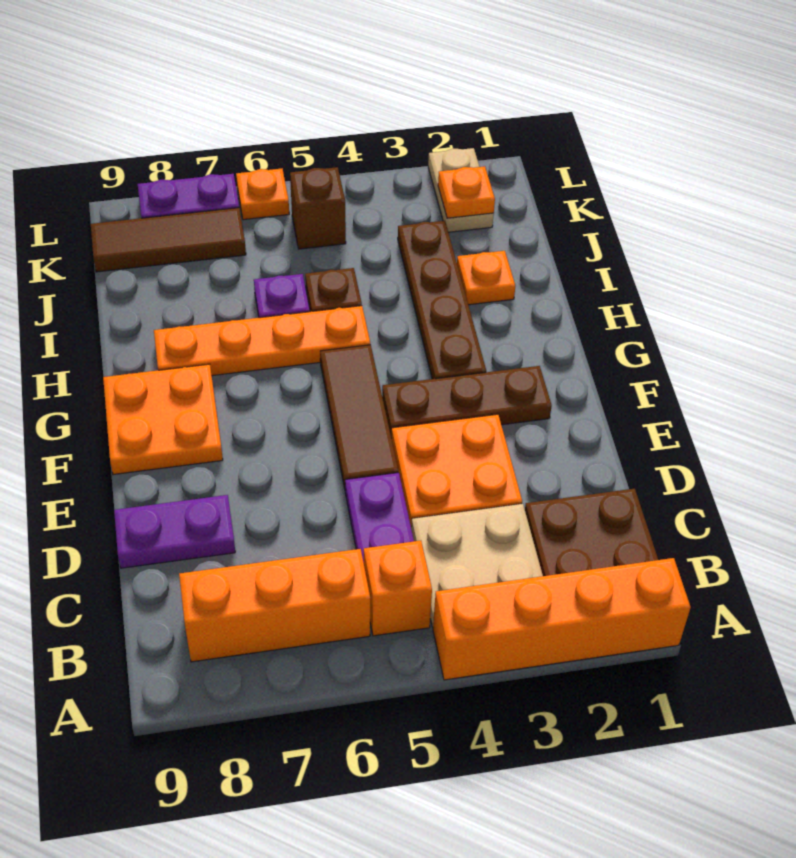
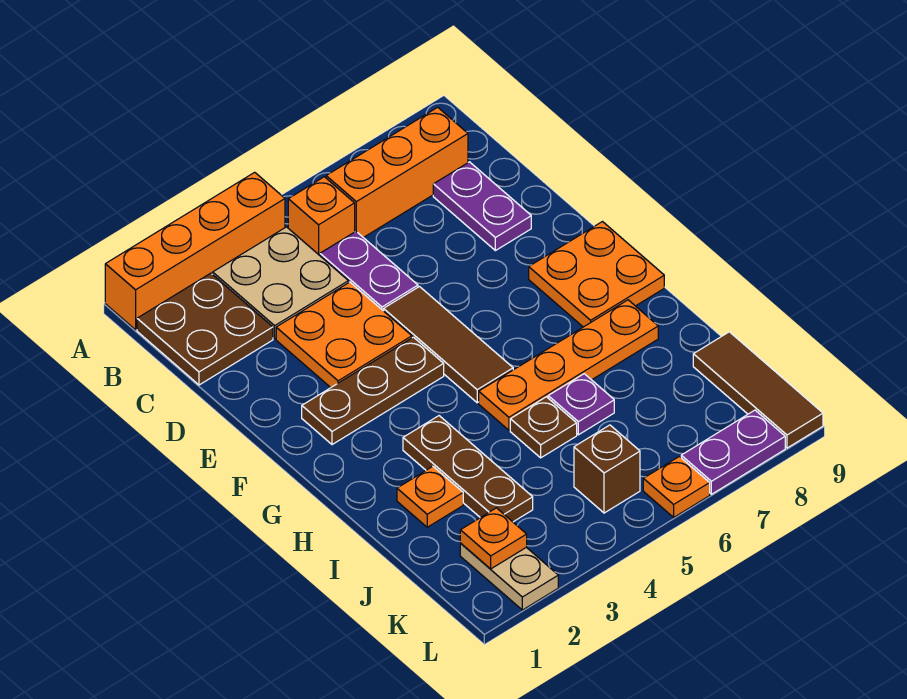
purple plate D8:D9 level 1 -> purple plate C8:D8 level 1
brown plate G3:J3 level 1 -> brown plate H3:J3 level 1
brown tile K7:K9 level 1 -> brown tile J9:L9 level 1

